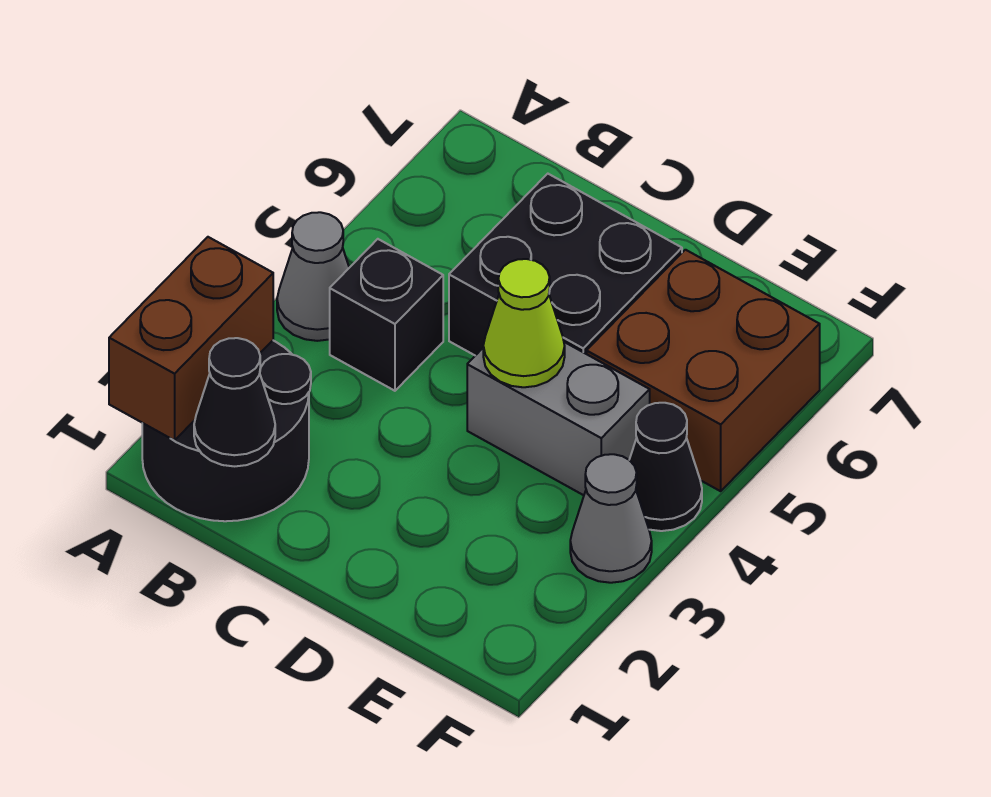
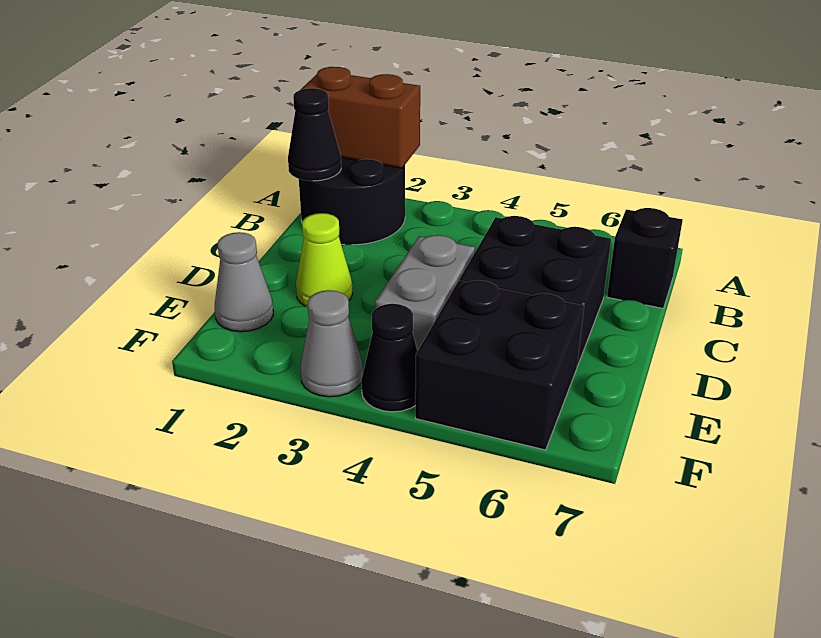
grey cone A4 level 1 -> grey cone E1 level 1
black brick B4 level 1 -> black brick B7 level 1
lime cone D4 level 2 -> lime cone D2 level 1
brown brick E5:F6 level 1 -> black brick E5:F6 level 1

